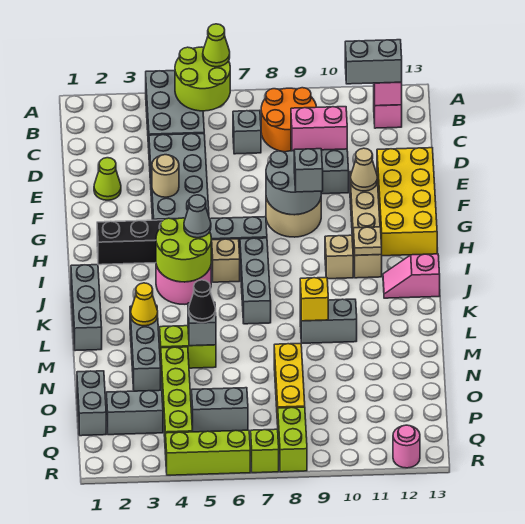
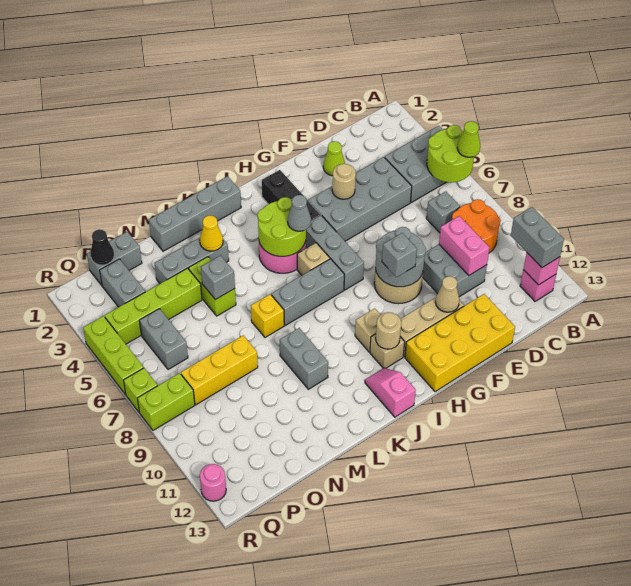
tan plate I11 level 2 -> tan round brick I11 level 2
grey brick J1:L1 level 1 -> grey brick J1:M1 level 1
yellow brick L9 level 2 -> yellow brick L7 level 1
black cone M5 level 3 -> black cone P1 level 2

